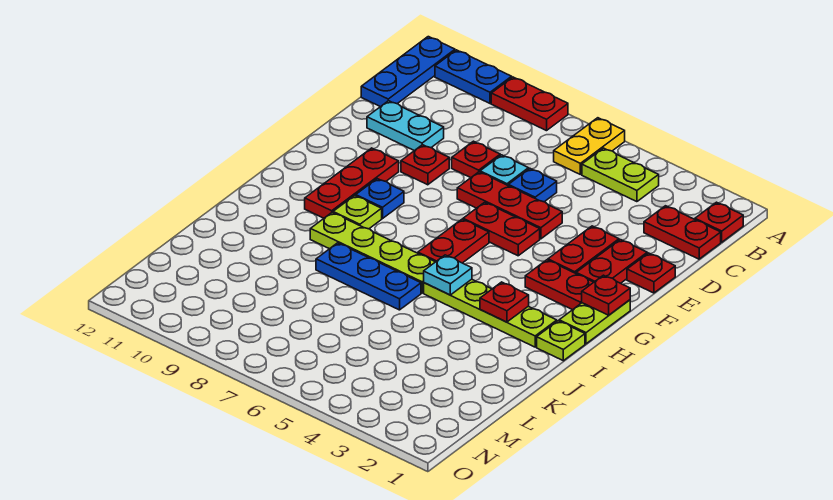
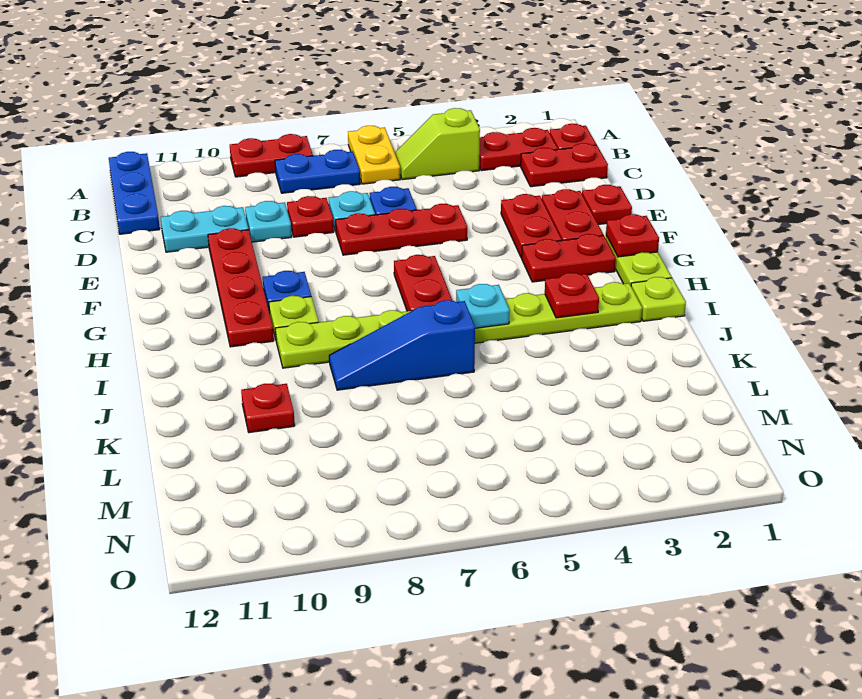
blue plate A10:A11 level 1 -> blue plate B7:B8 level 1
lime plate B4:B5 level 1 -> lime slope B4:B5 level 1 top 4
none -> cyan plate D9 level 1
red plate E9 level 1 -> red plate K10 level 1
red plate F5:F6 level 1 -> red plate B2:B3 level 1
red plate F10:H10 level 1 -> red plate E10:H10 level 1
blue plate J6:J8 level 1 -> blue slope J6:J8 level 1 top 6

